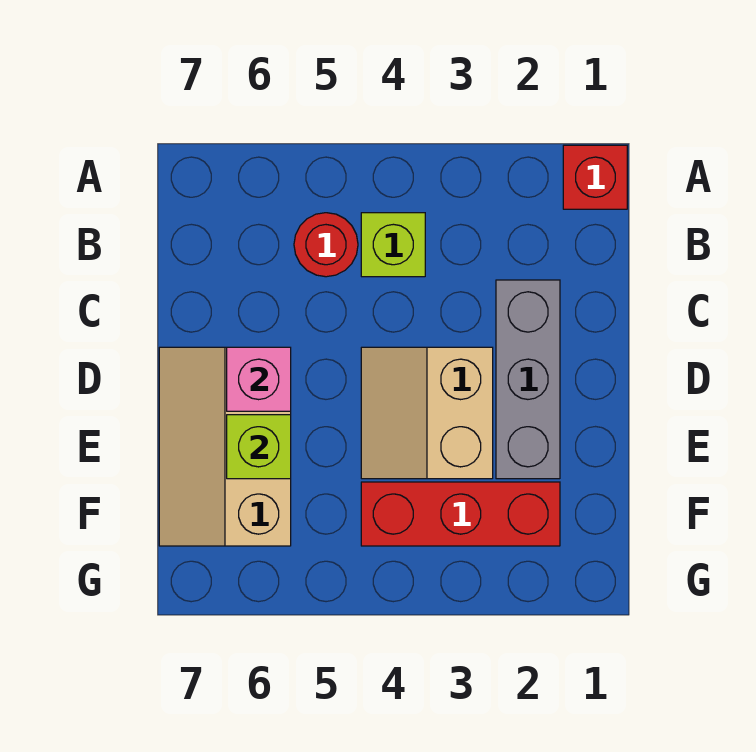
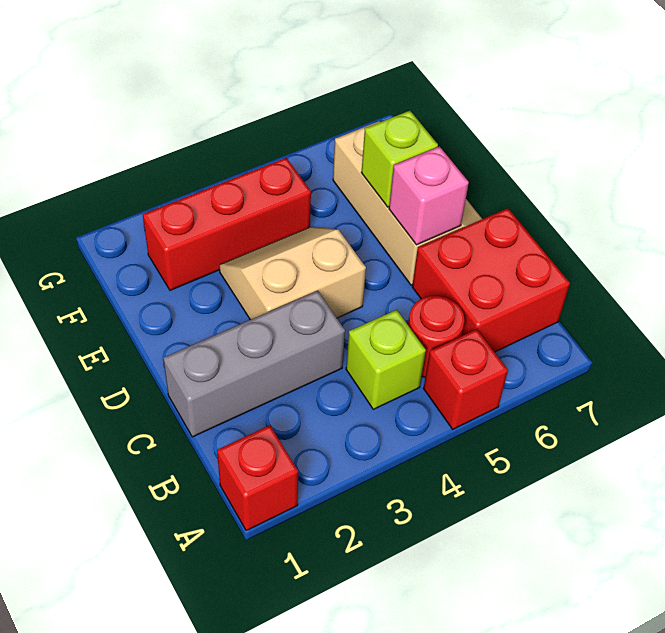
none -> red brick A5 level 1
none -> red brick B6:C7 level 1
grey brick C2:E2 level 1 -> grey brick C1:C3 level 1
tan slope D3:E4 level 1 top 3 -> tan slope D3:E4 level 1 top D

